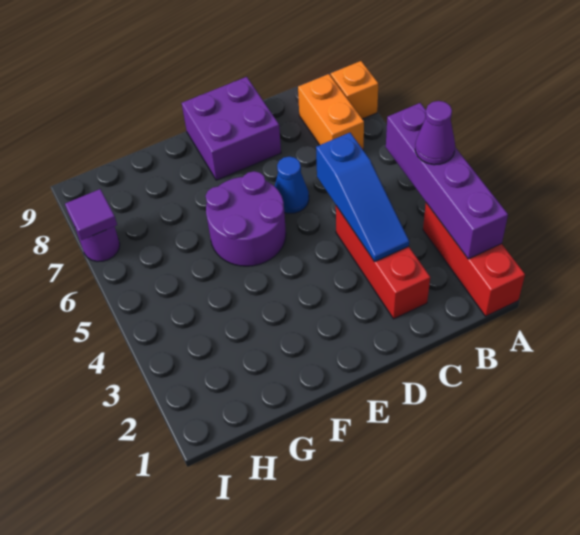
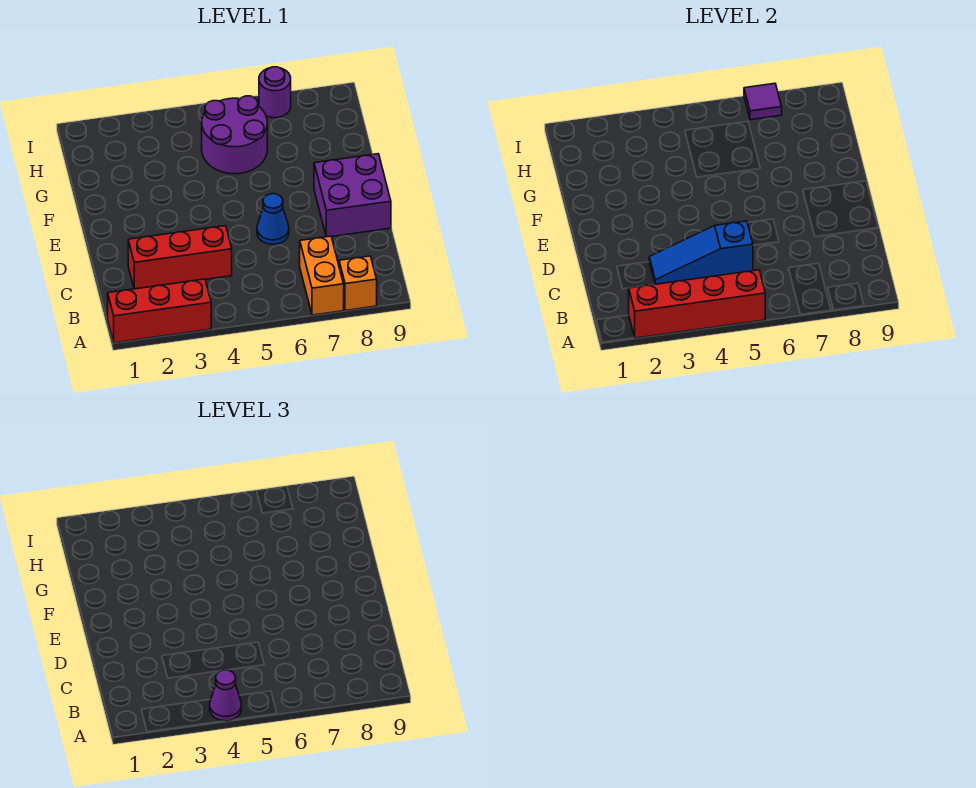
purple brick A2:A5 level 2 -> red brick A2:A5 level 2
orange brick B7:B8 level 1 -> orange brick A7:B7 level 1
purple round brick E5:F6 level 1 -> purple round brick G5:H6 level 1

